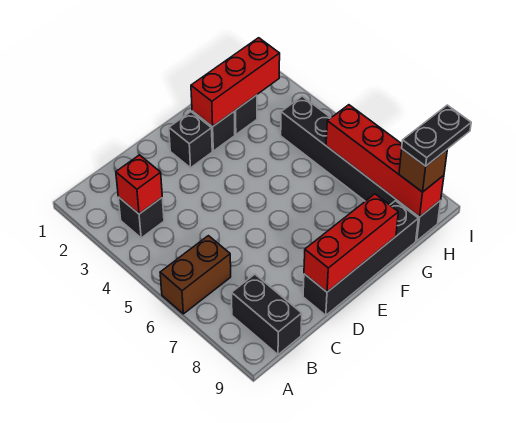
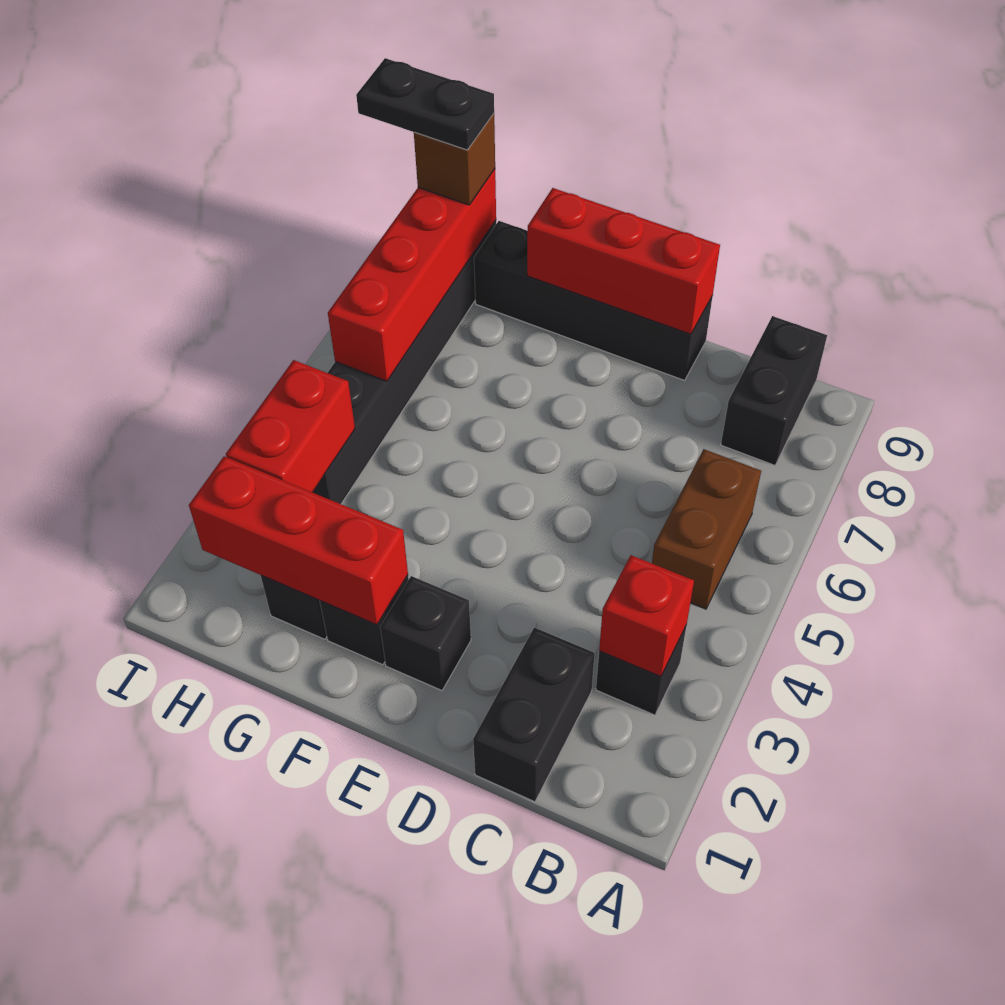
brown brick A6:B6 level 1 -> brown brick B5:B6 level 1
none -> black brick C1:C2 level 1
none -> red brick H3:H4 level 2

